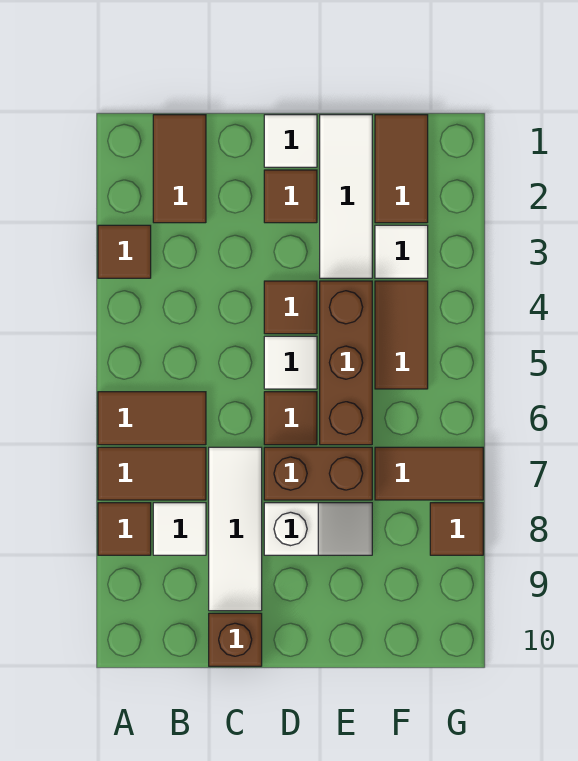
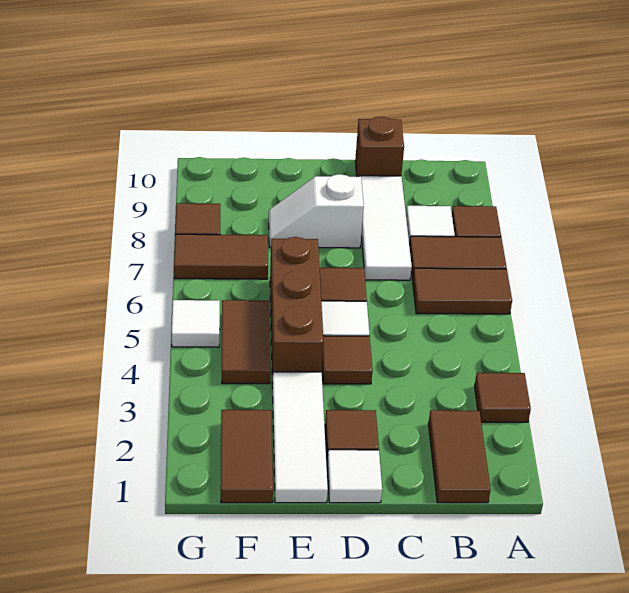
brown brick D7:E7 level 1 -> none
white tile F3 level 1 -> white tile G5 level 1

